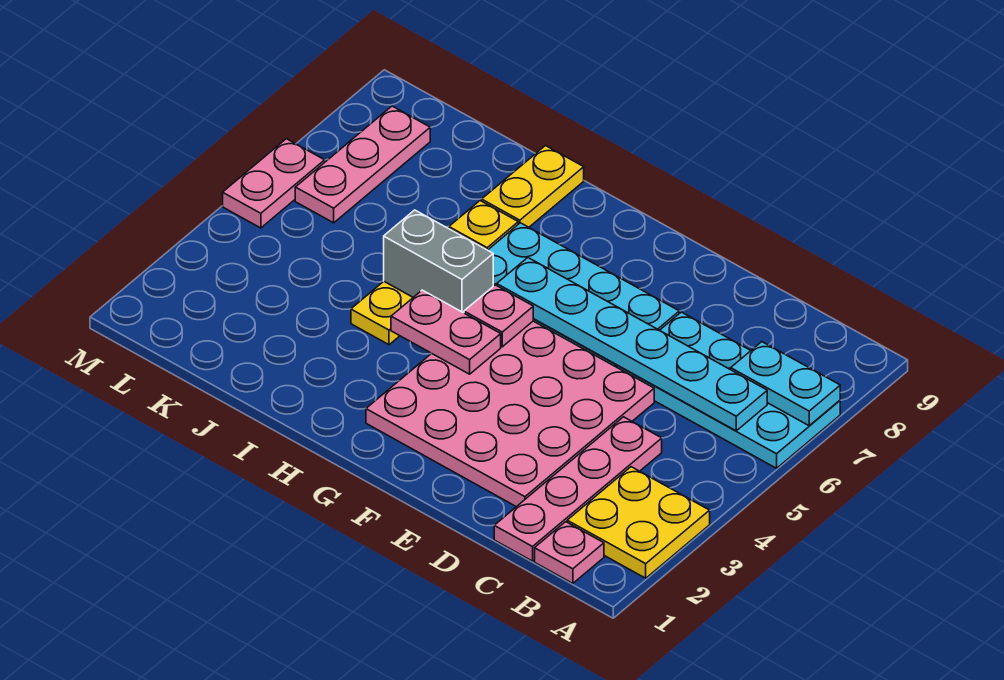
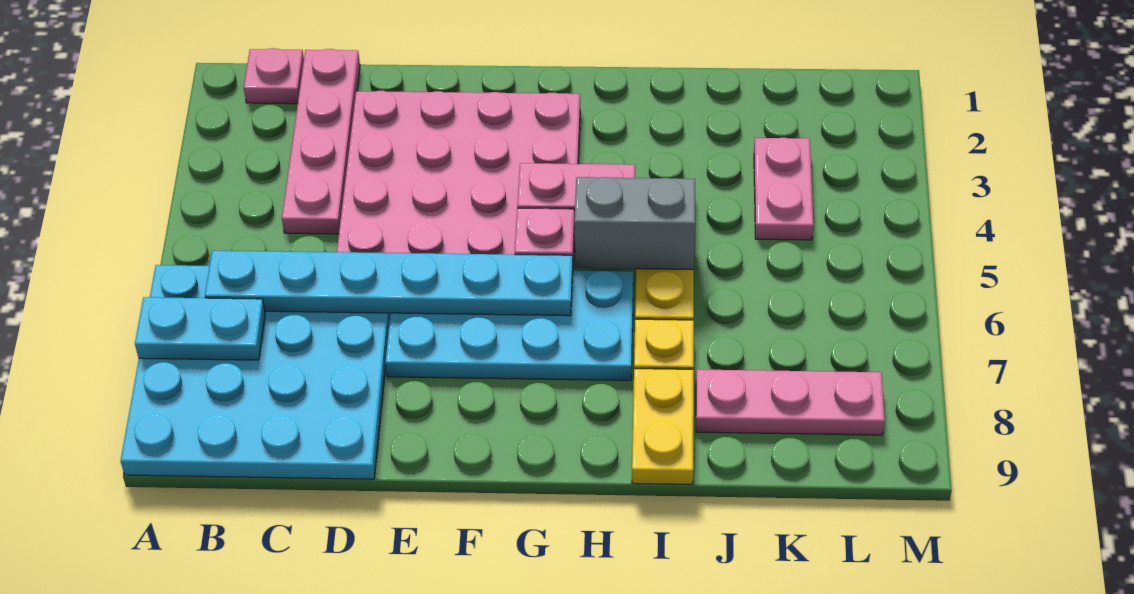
yellow plate A2:B3 level 1 -> none
cyan plate A6:D7 level 1 -> cyan plate A6:D9 level 1
pink plate L6:L8 level 1 -> pink plate J8:L8 level 1
pink plate M5:M6 level 1 -> pink plate K3:K4 level 1

